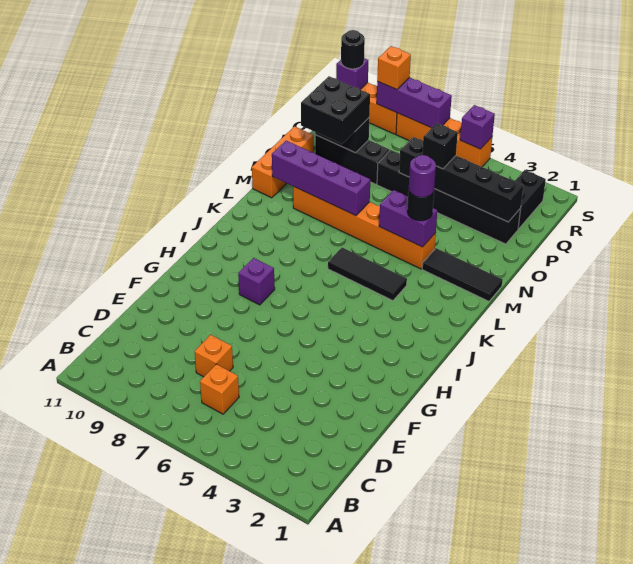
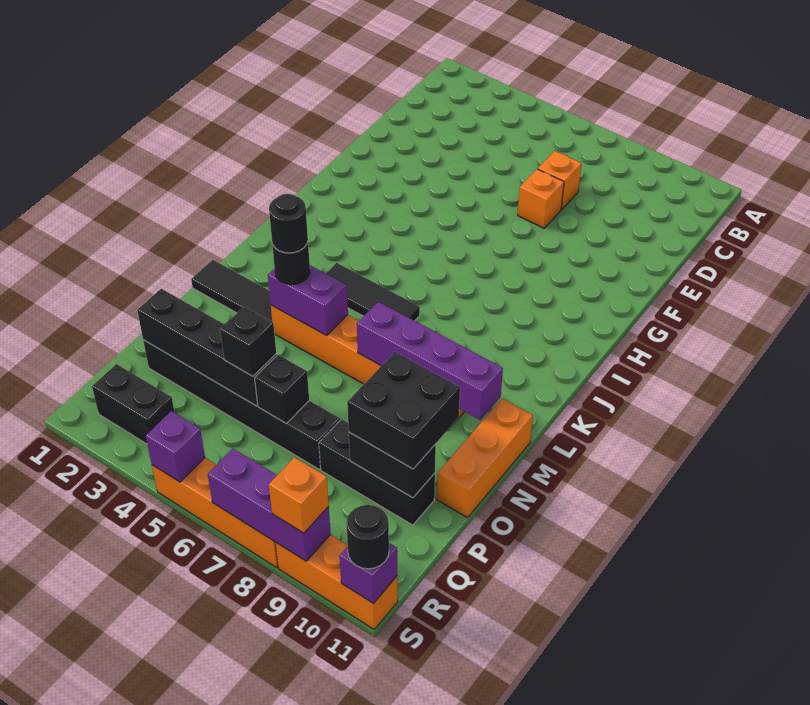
orange brick C6 level 1 -> orange brick E7 level 1
purple brick H8 level 1 -> none
purple round brick M4 level 4 -> black round brick M4 level 4
black brick Q2:R2 level 1 -> black brick R2:R3 level 1

